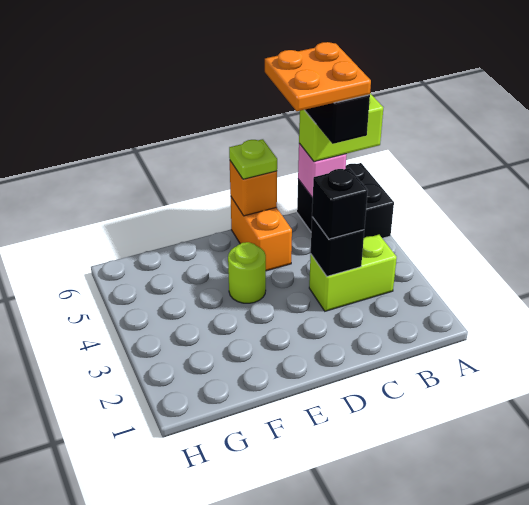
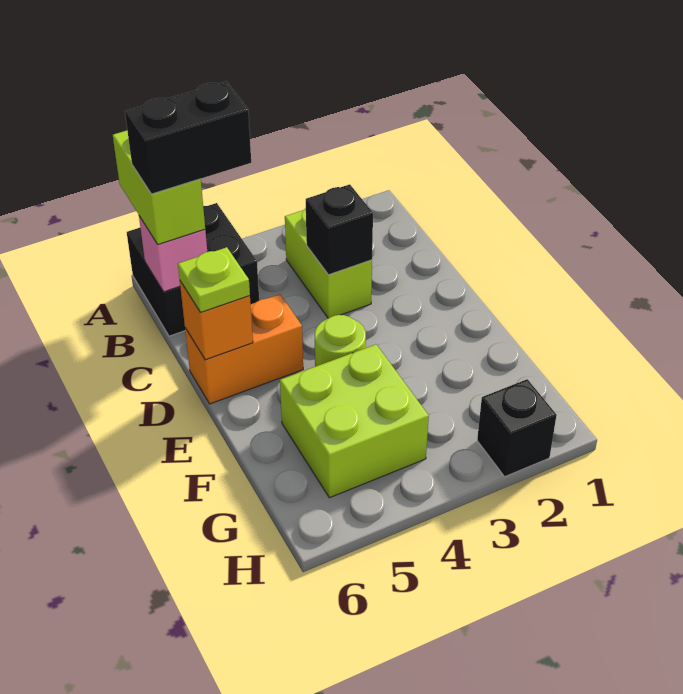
orange plate B5:C6 level 5 -> none
black brick C3 level 3 -> black brick H2 level 1
none -> lime brick F4:G5 level 1

